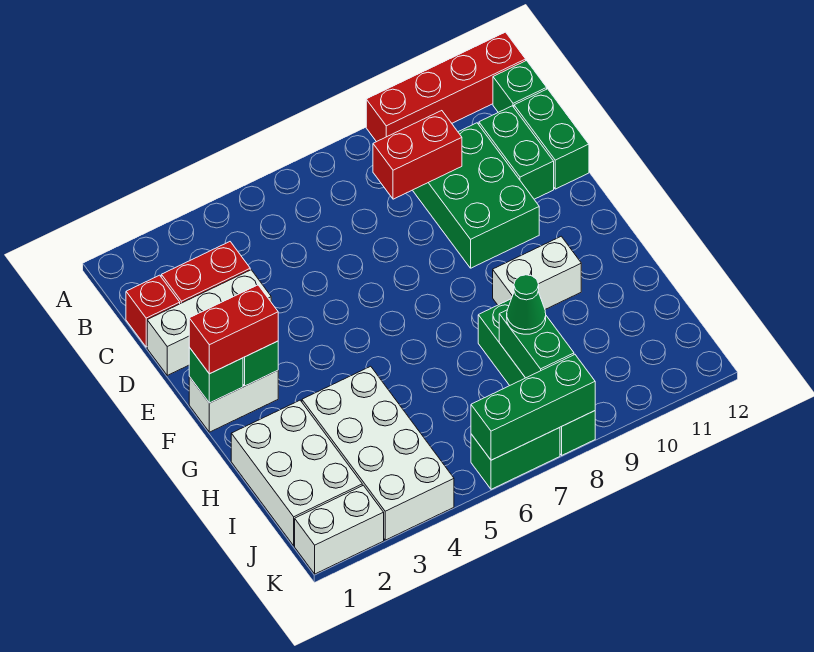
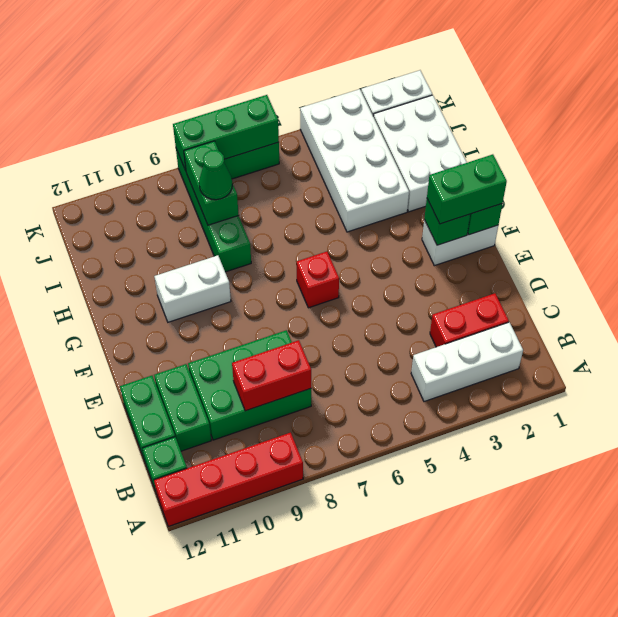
red brick C1 level 1 -> red brick F6 level 1
green brick C9:E10 level 1 -> green brick C8:D10 level 1
white brick D1:D3 level 1 -> white brick B2:B4 level 1
red brick F1:F2 level 3 -> green brick F1:F2 level 3

